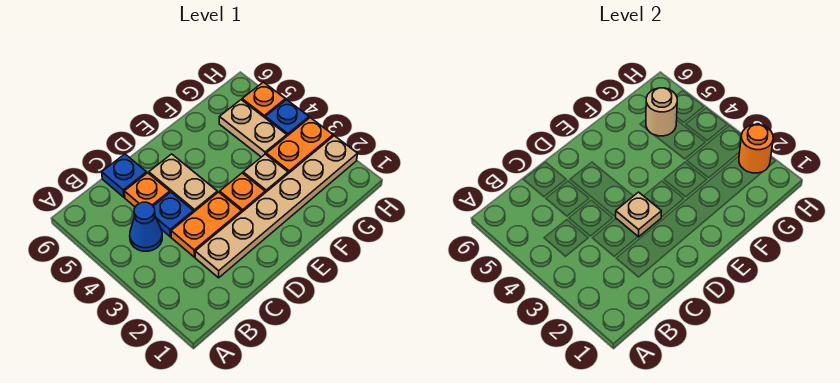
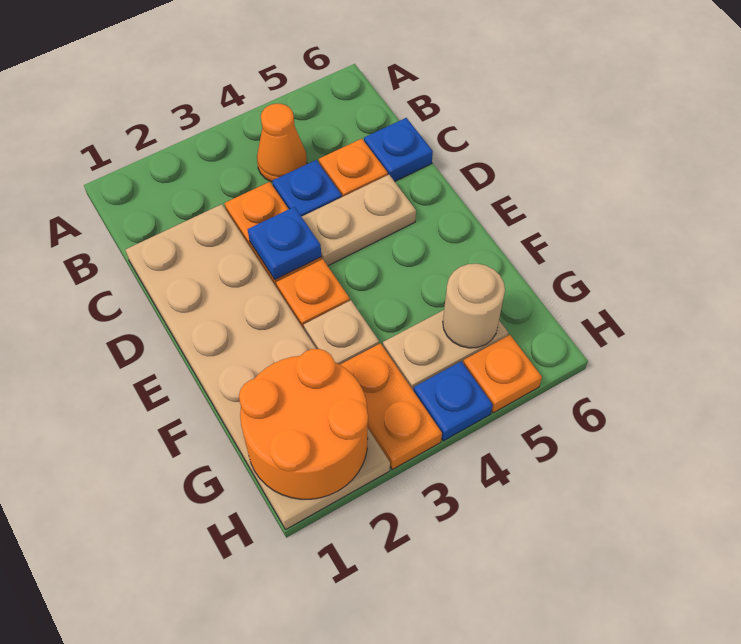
blue cone B4 level 1 -> orange cone B4 level 1
tan plate C2:H2 level 1 -> tan plate C1:H2 level 1
tan plate D3 level 2 -> blue plate D3 level 2
orange round brick H2 level 2 -> orange round brick G1:H2 level 2

